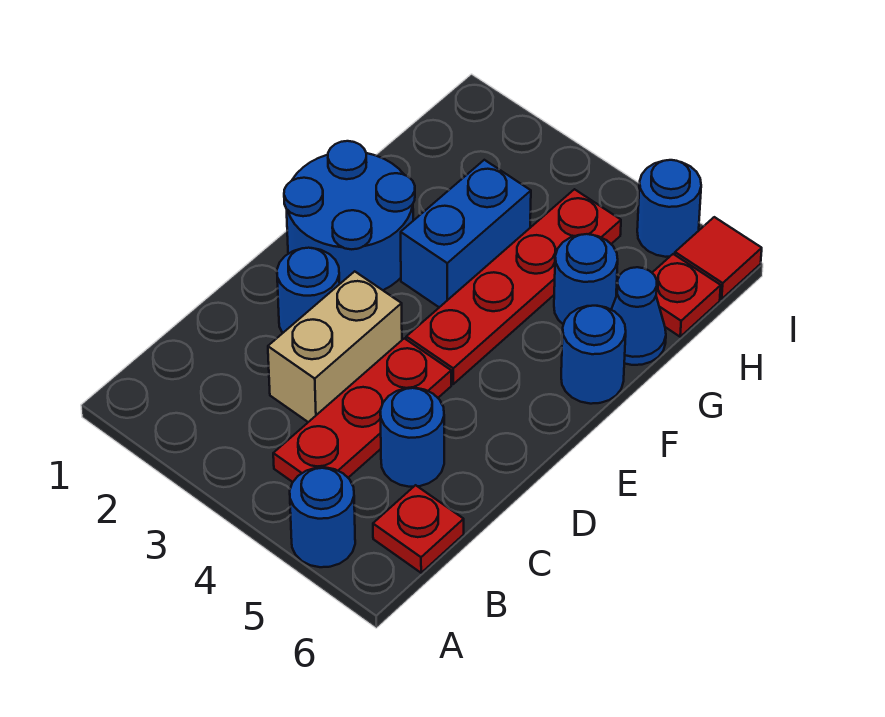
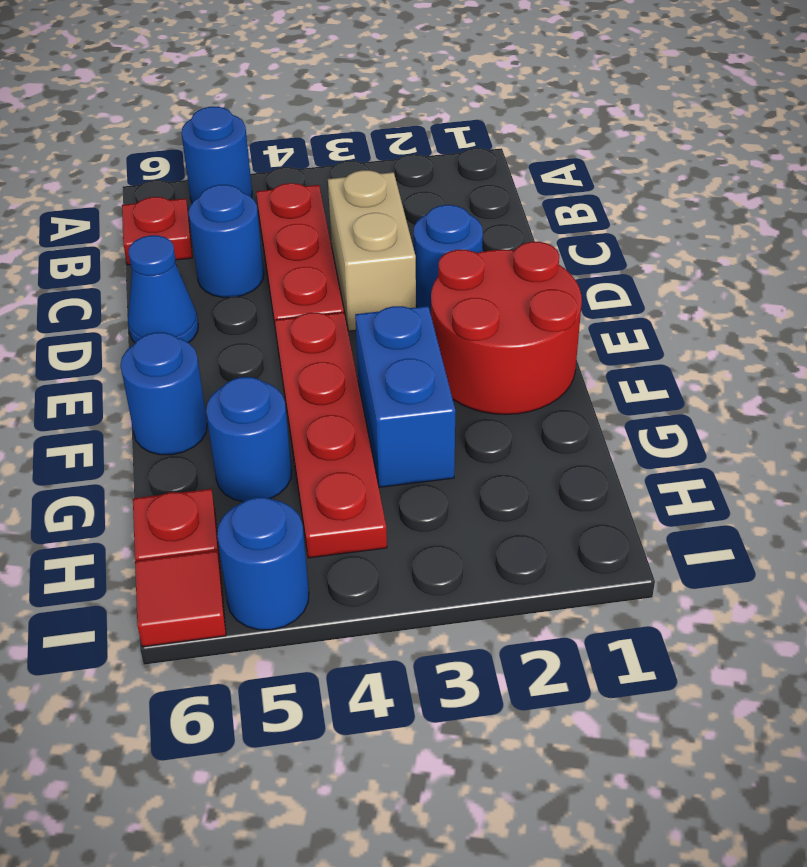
blue round brick E1:F2 level 1 -> red round brick E1:F2 level 1
blue cone G6 level 1 -> blue cone D6 level 1

